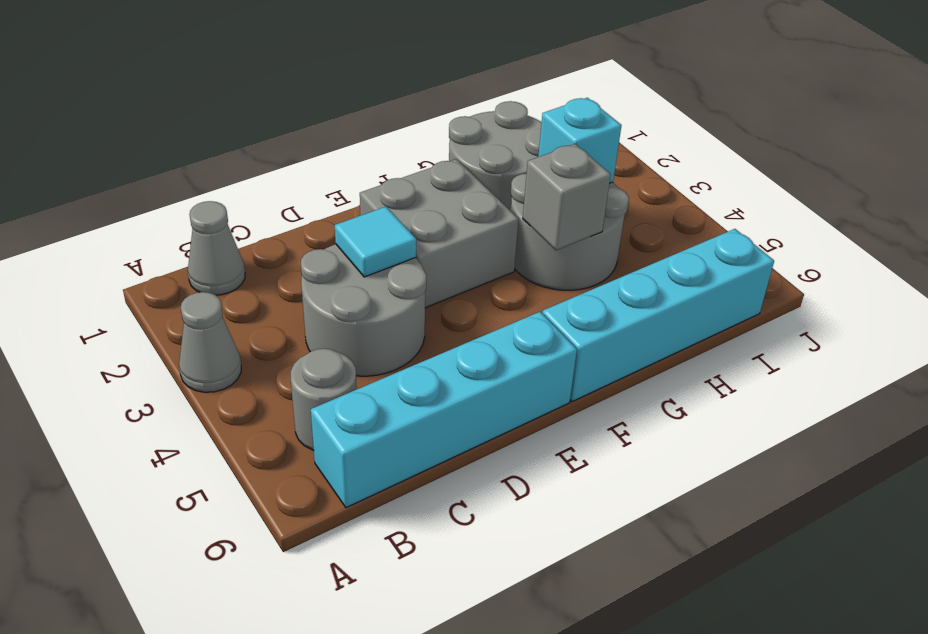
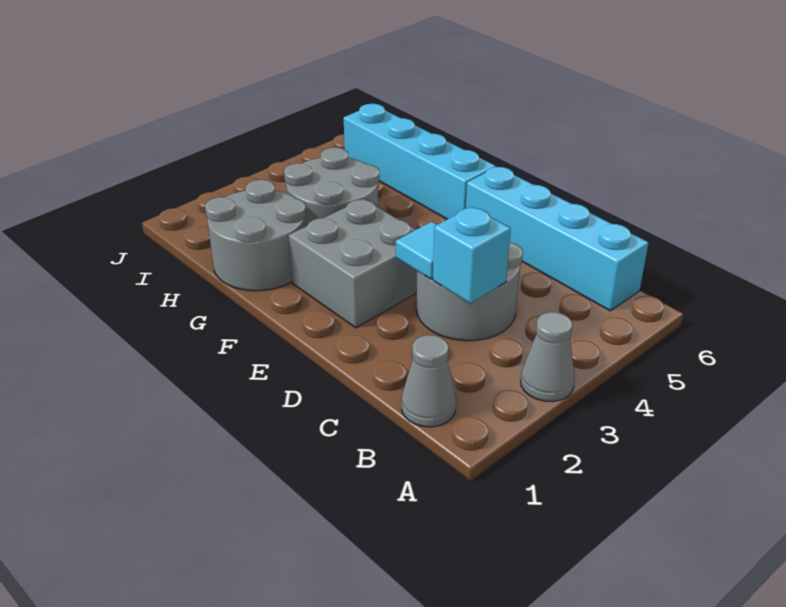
grey round brick B5 level 1 -> none
grey brick G4 level 2 -> none
cyan brick H3 level 2 -> cyan brick C3 level 2

